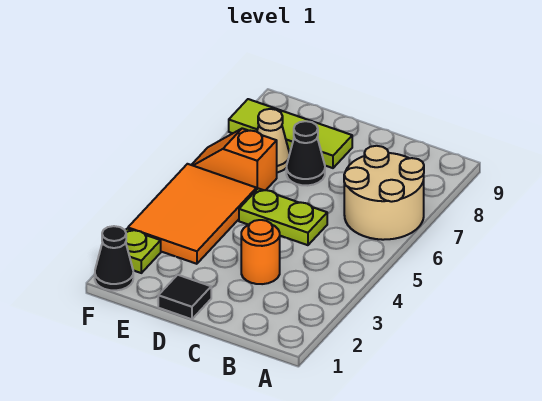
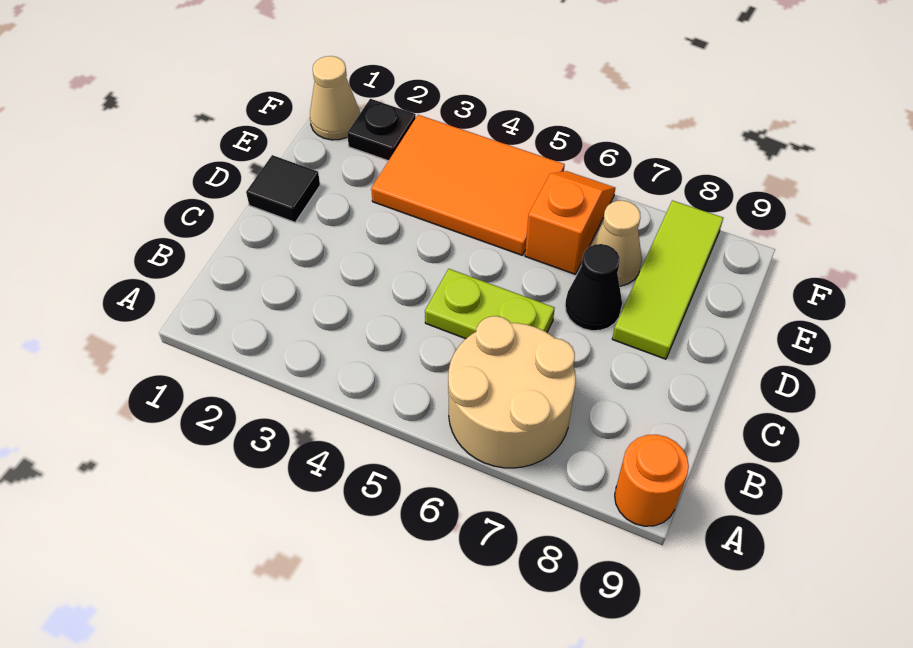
orange round brick C3 level 1 -> orange round brick A9 level 1
lime plate C5:D5 level 1 -> lime plate C5:C6 level 1
black cone F1 level 1 -> tan cone F1 level 1
lime plate F2 level 1 -> black plate F2 level 1

